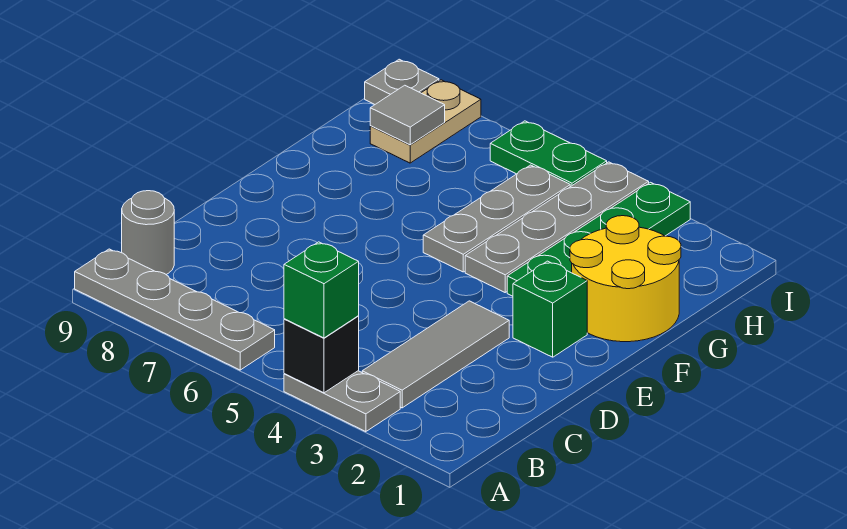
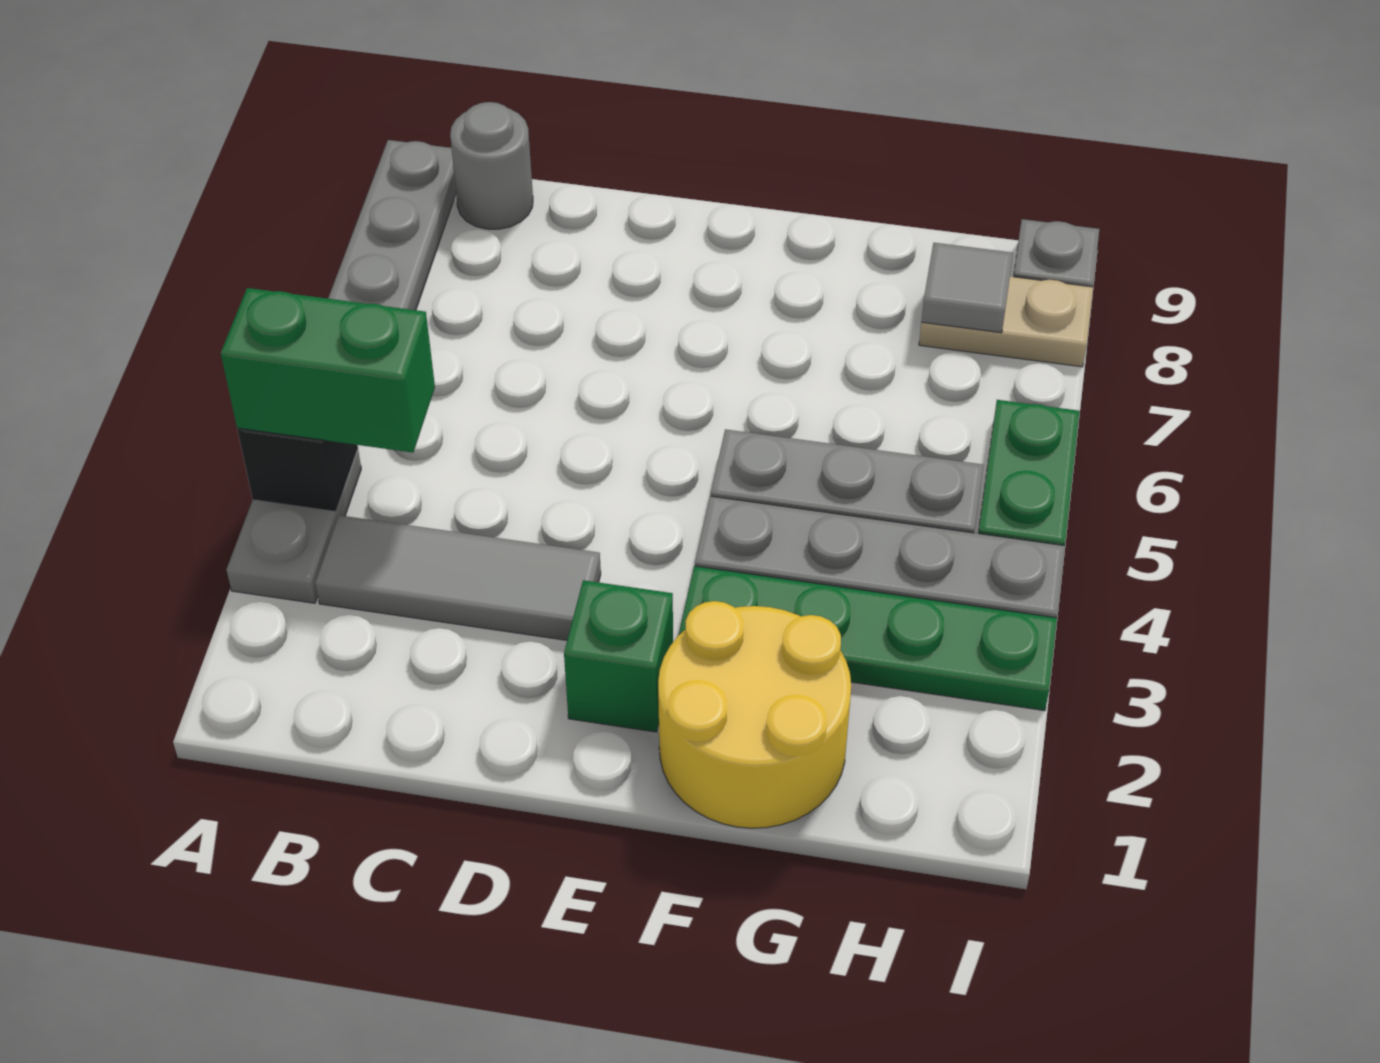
green brick A4 level 3 -> green brick A4:B4 level 3

